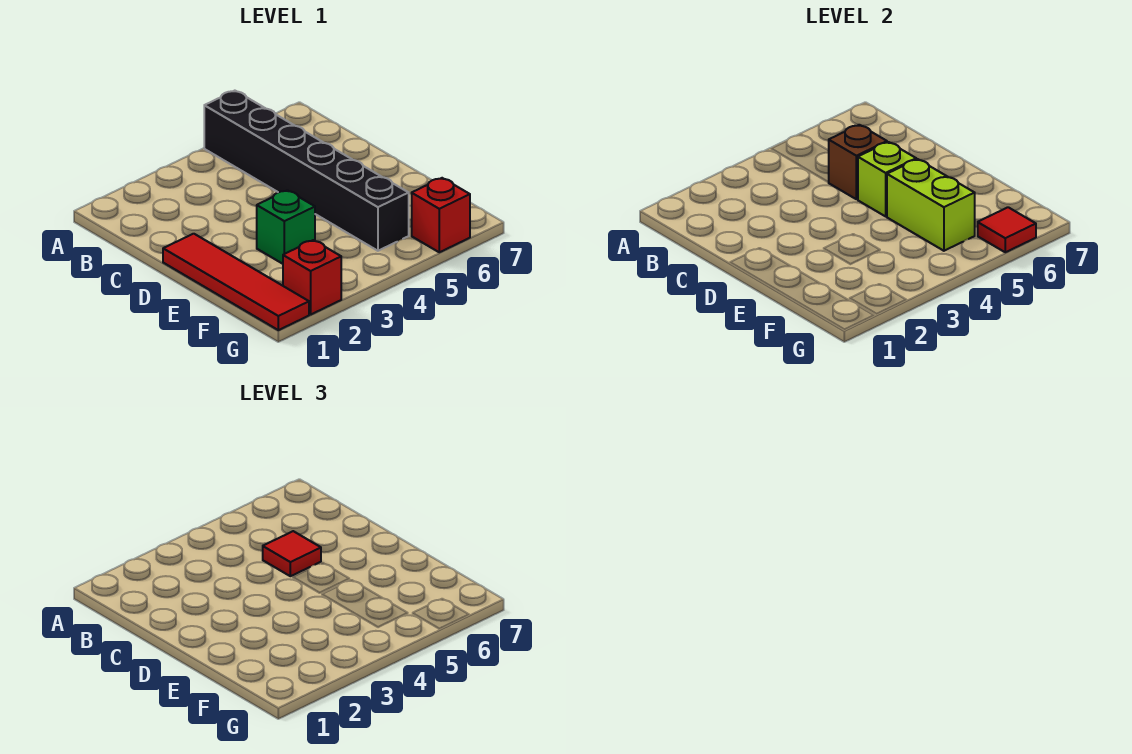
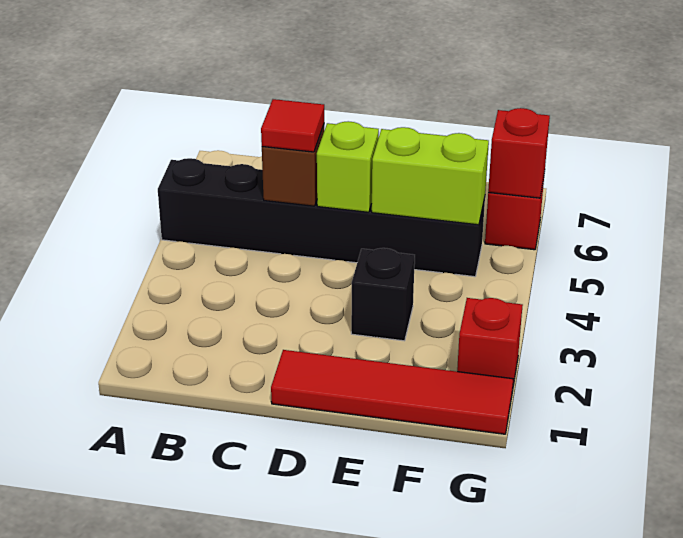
green brick E3 level 1 -> black brick E3 level 1
red tile G6 level 2 -> red brick G6 level 2

